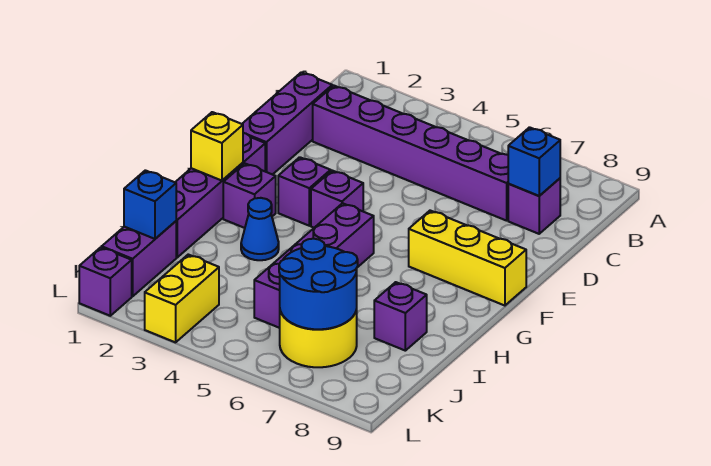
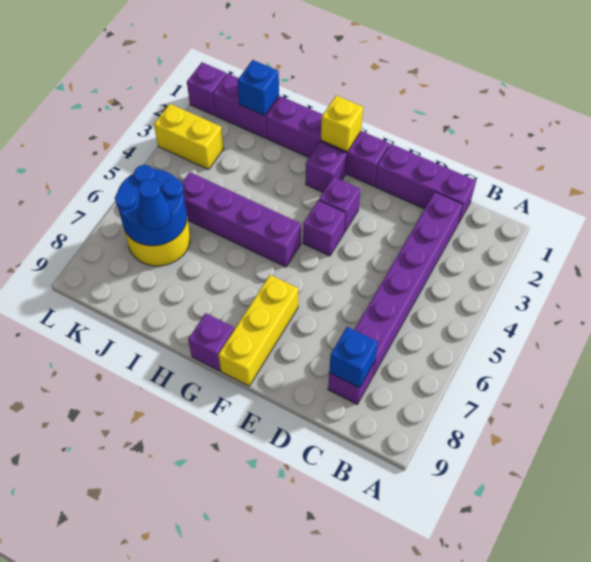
blue cone H3 level 1 -> blue cone J7 level 3
purple brick I8 level 1 -> purple brick G9 level 1

